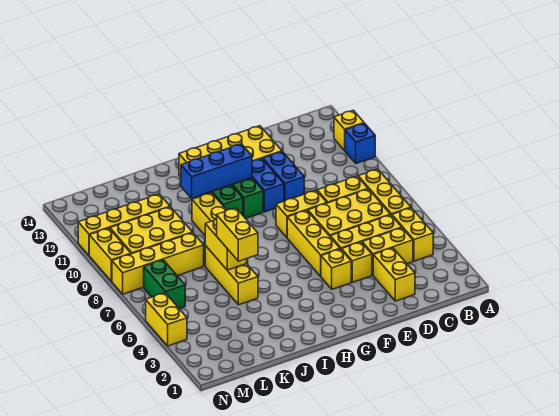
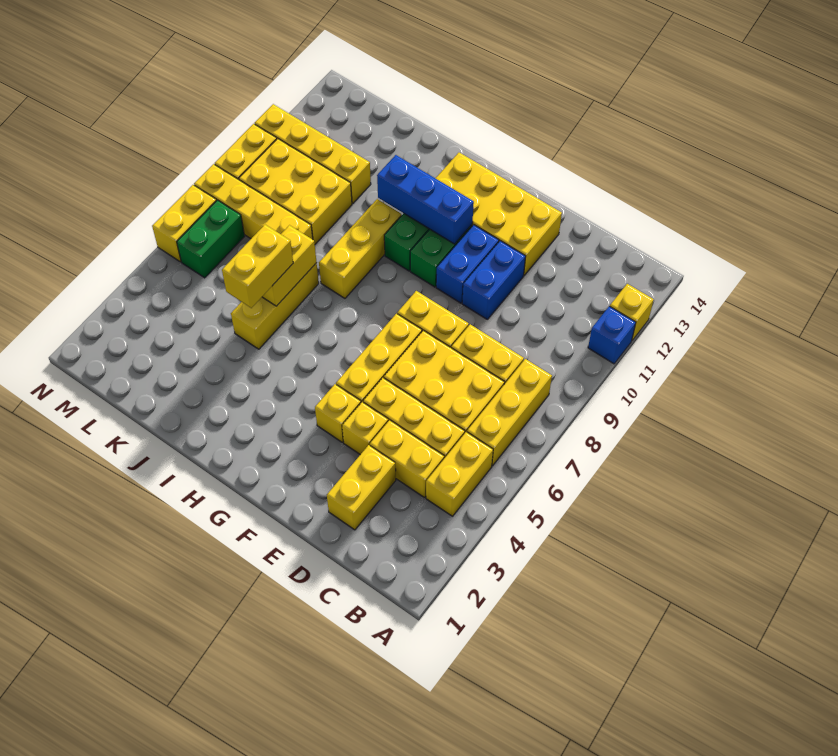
yellow brick N4:N5 level 1 -> yellow brick N6:N7 level 1

